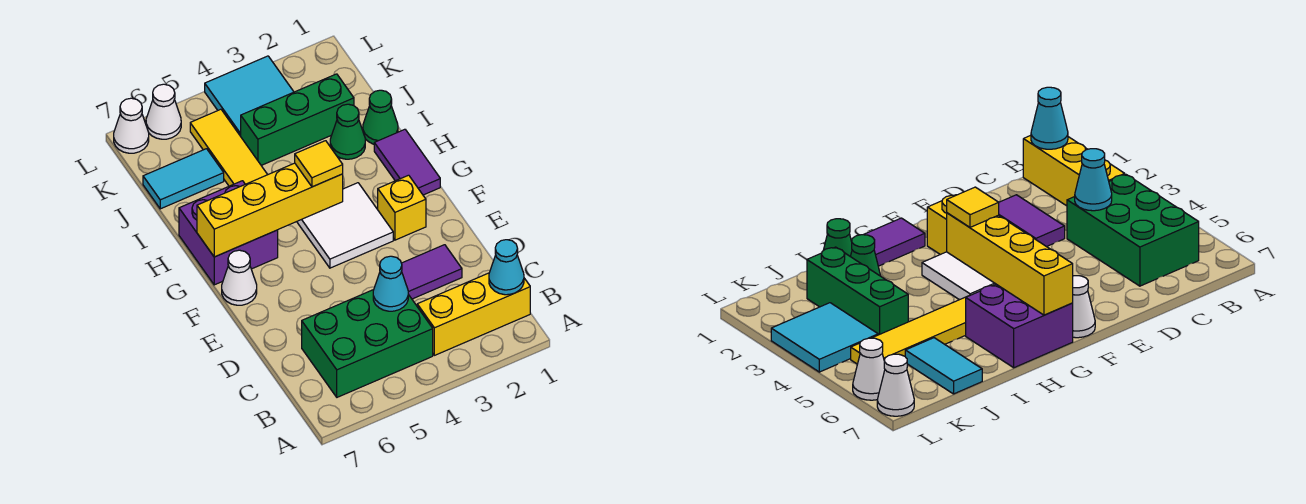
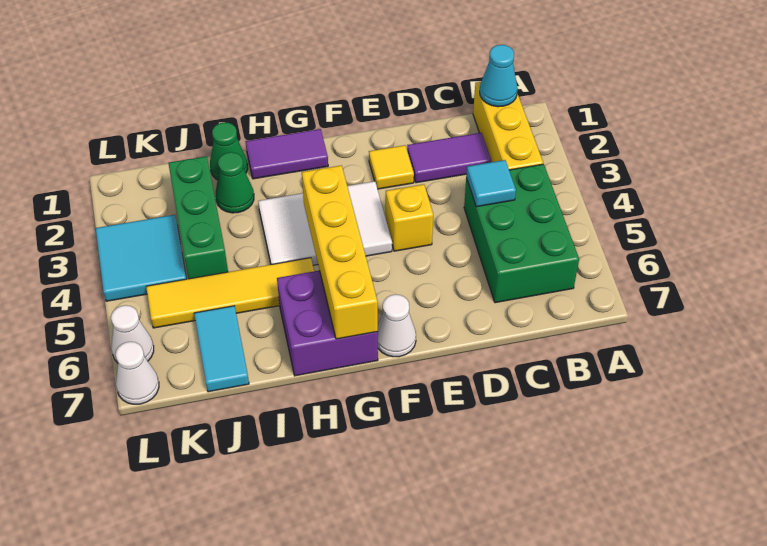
cyan cone C4 level 2 -> cyan tile C4 level 2
purple tile D2:D3 level 1 -> purple tile C2:D2 level 1
yellow brick F2 level 1 -> yellow brick E4 level 1
white tile F3:G4 level 1 -> white tile F3:H4 level 1
yellow tile G4 level 3 -> yellow tile E2 level 1

